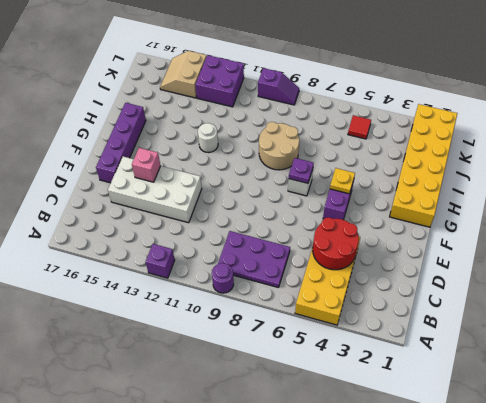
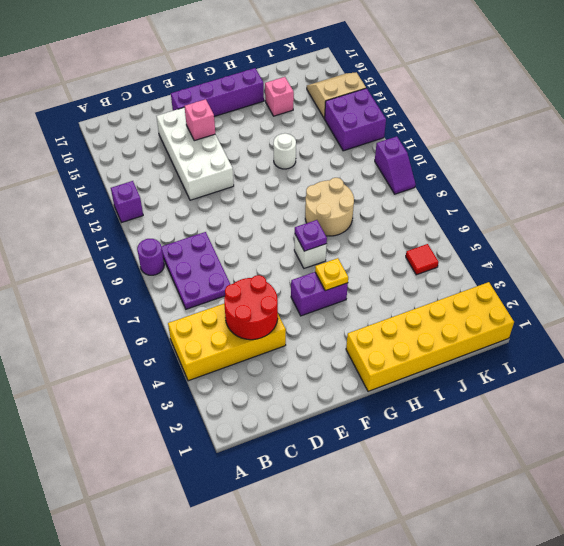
none -> pink brick I15 level 1

